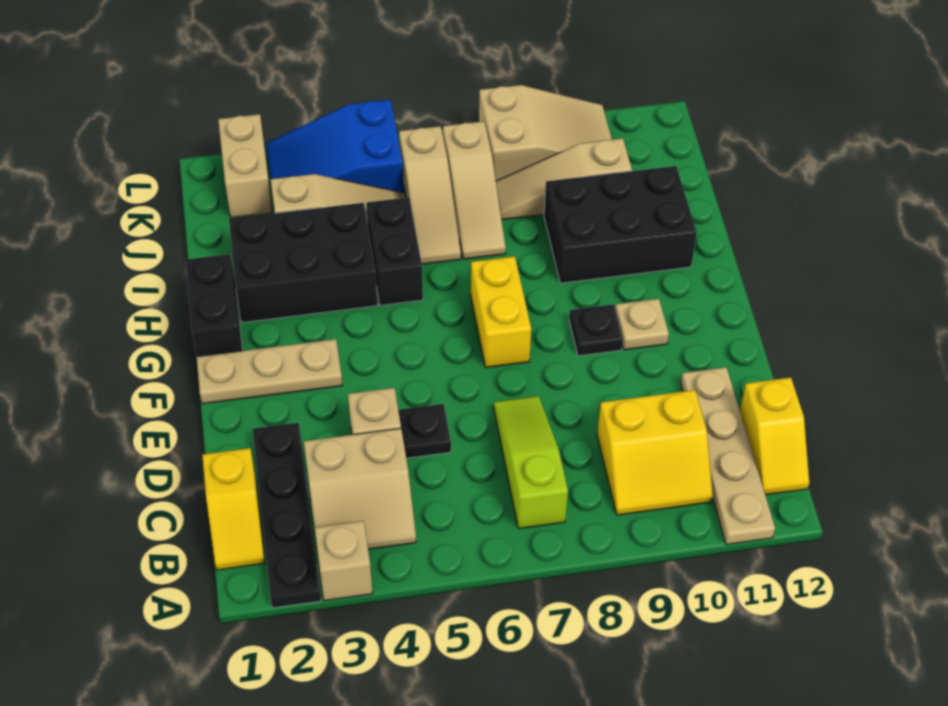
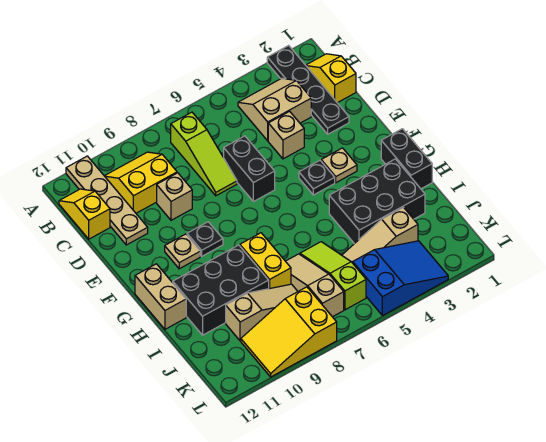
tan brick A3 level 1 -> tan brick D9 level 1
black plate D5 level 1 -> black plate F4 level 1
tan plate F1:F3 level 1 -> tan plate F3 level 1
yellow brick F7:G7 level 1 -> yellow brick H8:I8 level 1
black brick H5:I5 level 1 -> black brick D6:E6 level 1
tan slope I6:K6 level 1 top K -> lime slope I6:K6 level 1 top K
tan brick K2:L2 level 1 -> tan brick G12:H12 level 1
tan slope K8:L10 level 1 top 8 -> yellow slope K8:L10 level 1 top 8

